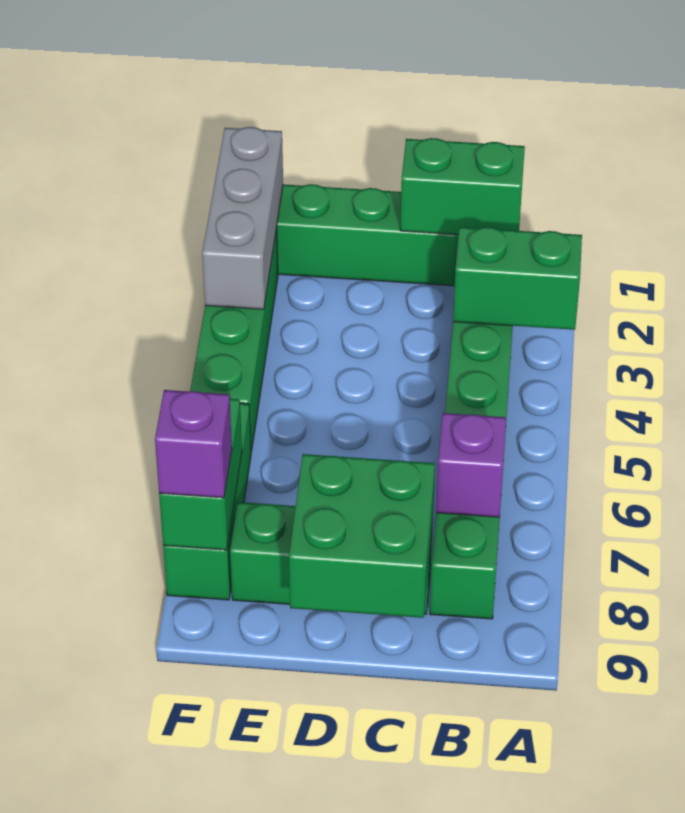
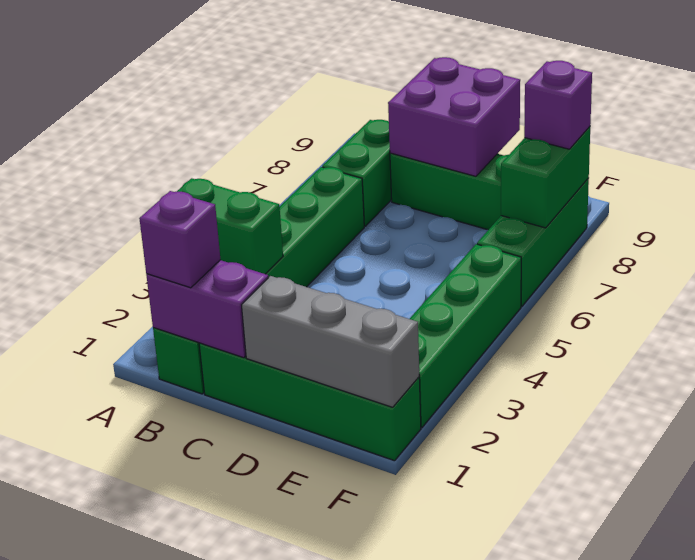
green brick B1:C1 level 2 -> purple brick B1:C1 level 2
purple brick B7 level 2 -> purple brick B1 level 3
green brick C8:D9 level 2 -> purple brick C8:D9 level 2
grey brick F1:F3 level 2 -> grey brick D1:F1 level 2

